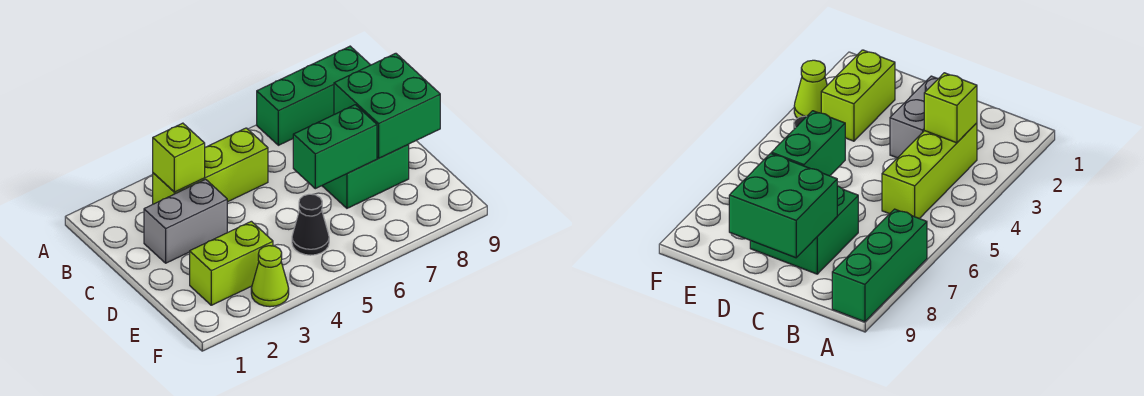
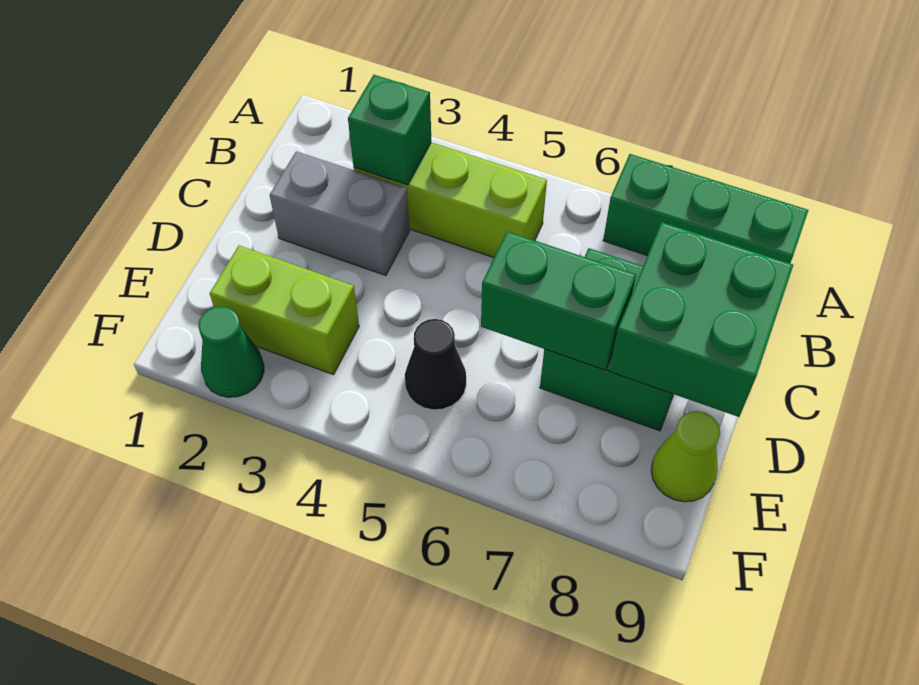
lime brick B3 level 2 -> green brick B3 level 2
none -> green cone F2 level 1
lime cone F3 level 1 -> lime cone E9 level 1

